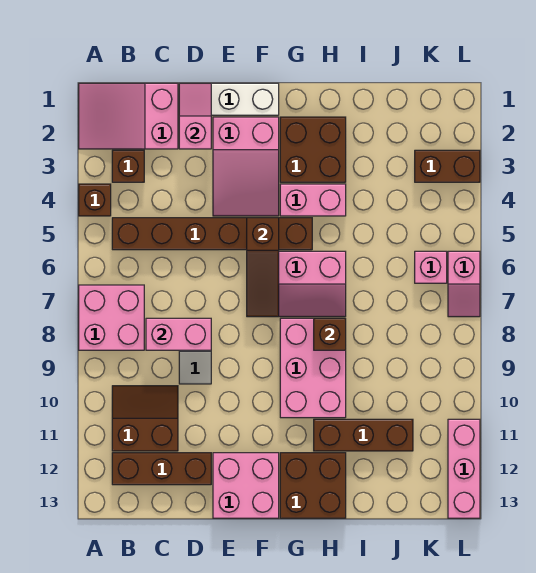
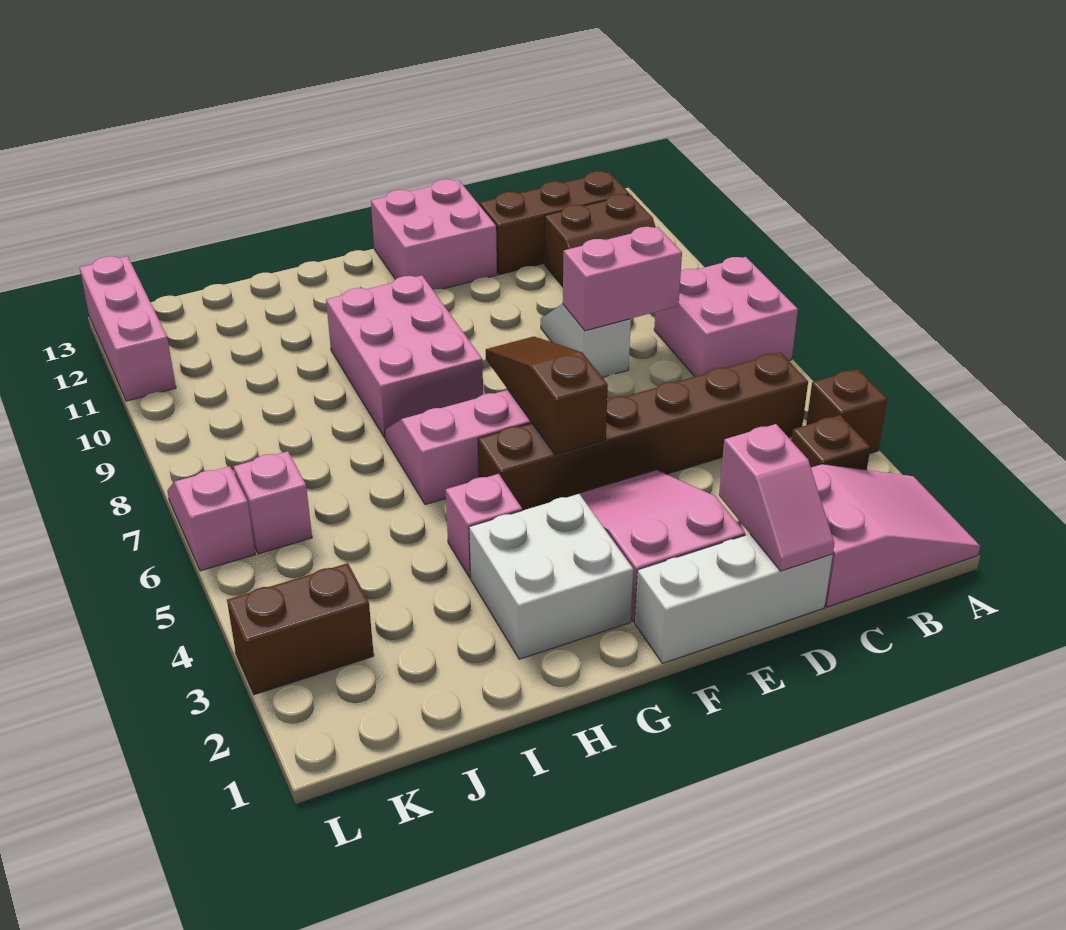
brown brick G2:H3 level 1 -> white brick G2:H3 level 1
pink brick G4:H4 level 1 -> pink brick H4 level 1
brown brick G12:H13 level 1 -> none
brown brick H8 level 2 -> none
brown brick H11:J11 level 1 -> none

